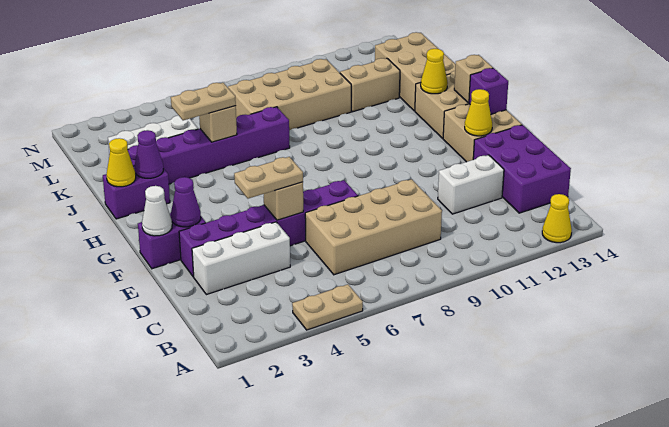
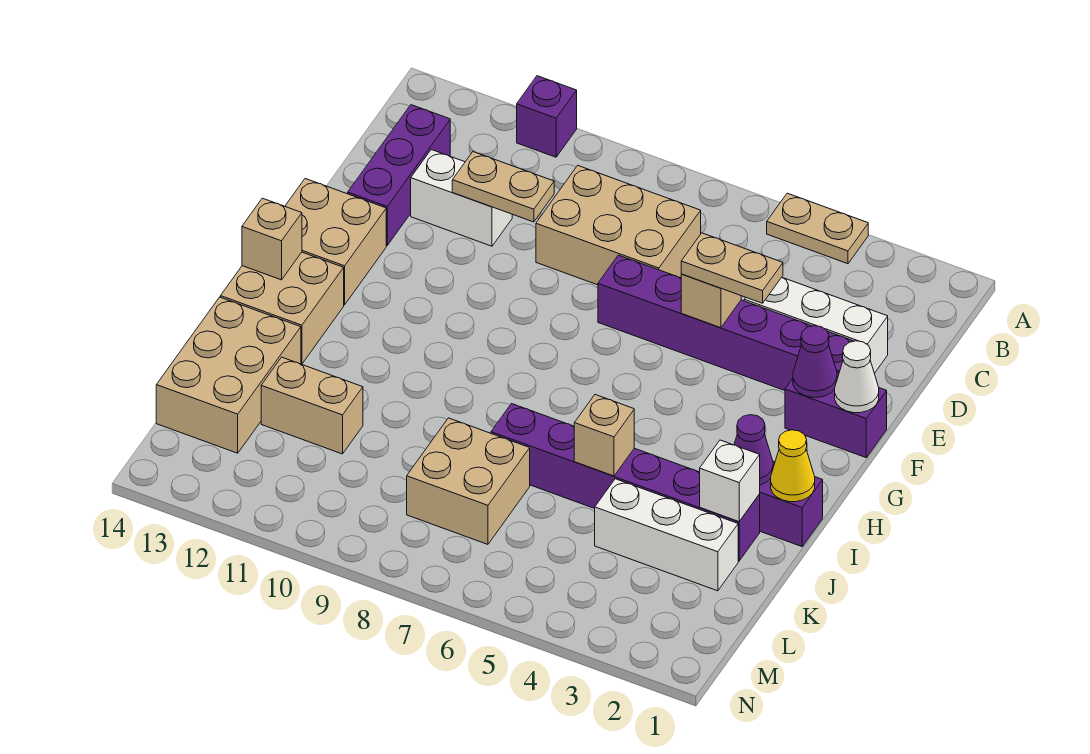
yellow cone A13 level 1 -> none
tan brick C6:D9 level 1 -> tan brick C7:D9 level 1
purple brick C13:E14 level 1 -> purple brick C13:E13 level 1
yellow cone F13 level 2 -> none
purple brick G14 level 2 -> purple brick A11 level 1
yellow cone I13 level 2 -> none
none -> white brick J2 level 2
tan plate J4:J5 level 3 -> tan plate D10:D11 level 2
tan brick K7:L10 level 1 -> tan brick K7:L8 level 1

